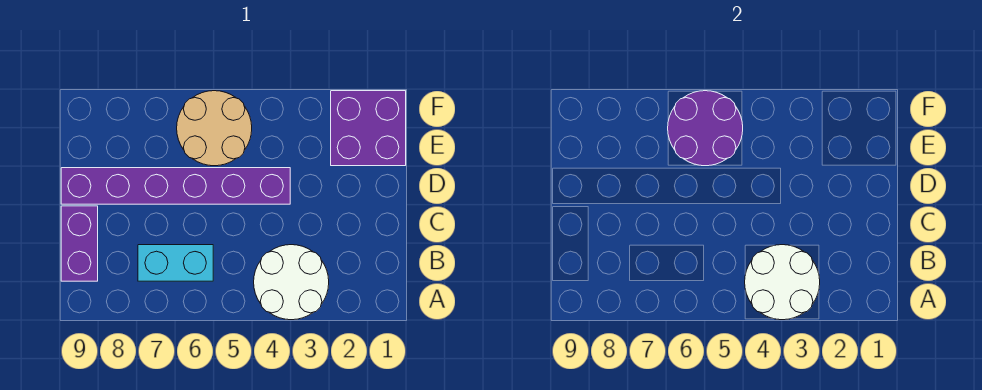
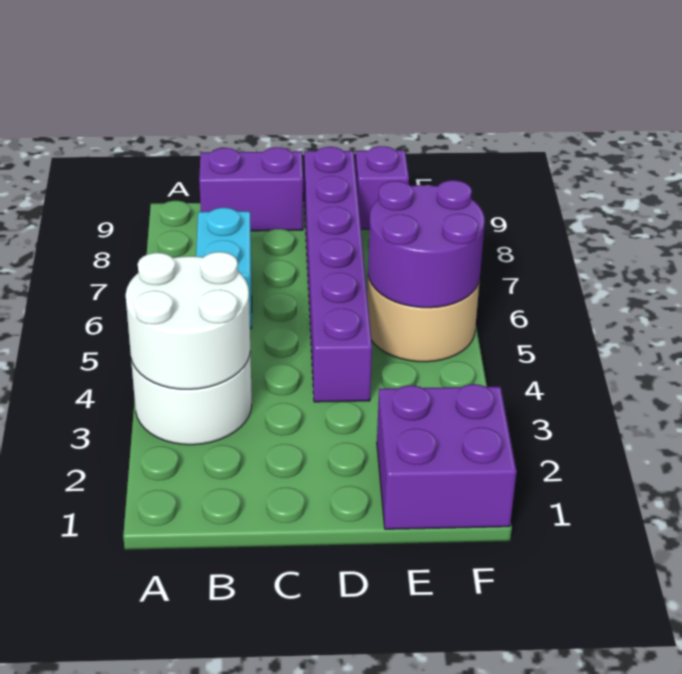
none -> purple brick E9 level 1

